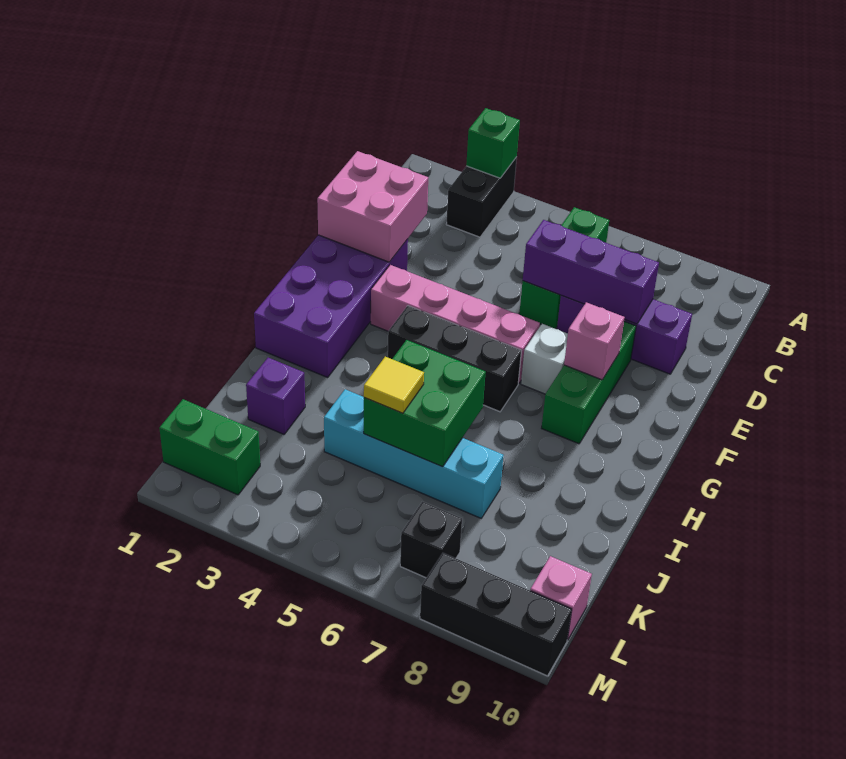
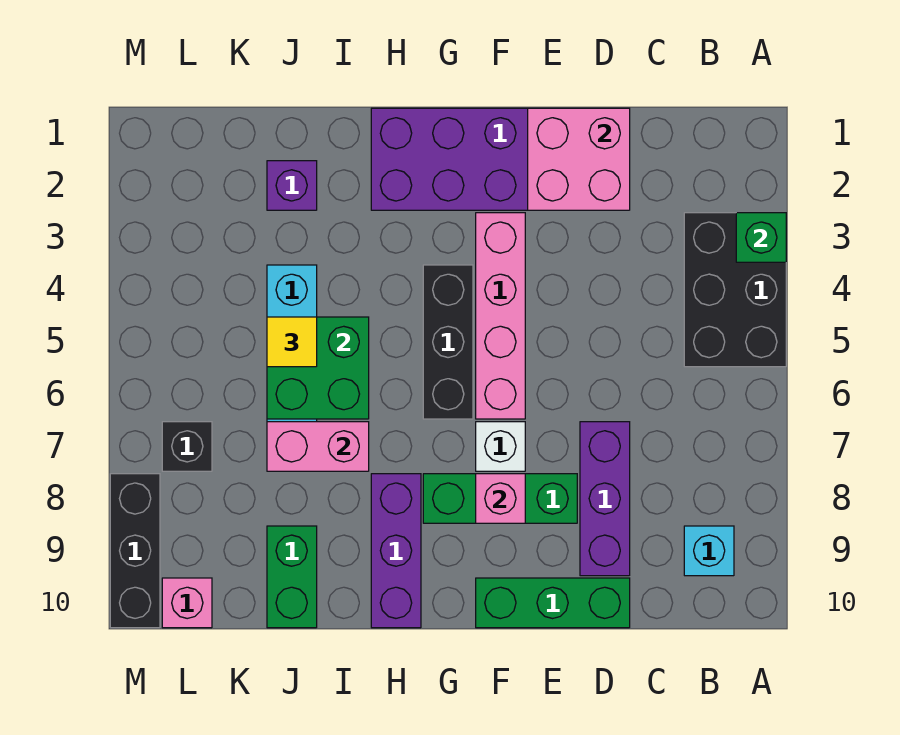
black brick A3:B3 level 1 -> black brick A3:B5 level 1
green brick B6:D6 level 1 -> green brick D10:F10 level 1
none -> cyan brick B9 level 1
purple brick D6:D8 level 2 -> purple brick H8:H10 level 1
none -> pink brick I7:J7 level 2
green brick L1:L2 level 1 -> green brick J9:J10 level 1

